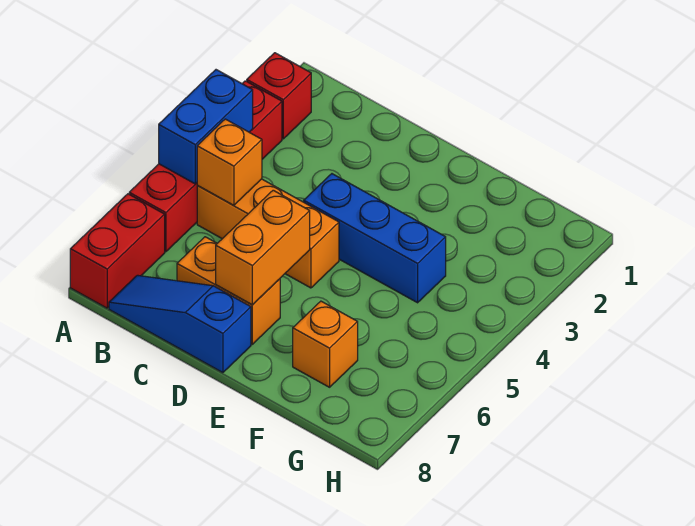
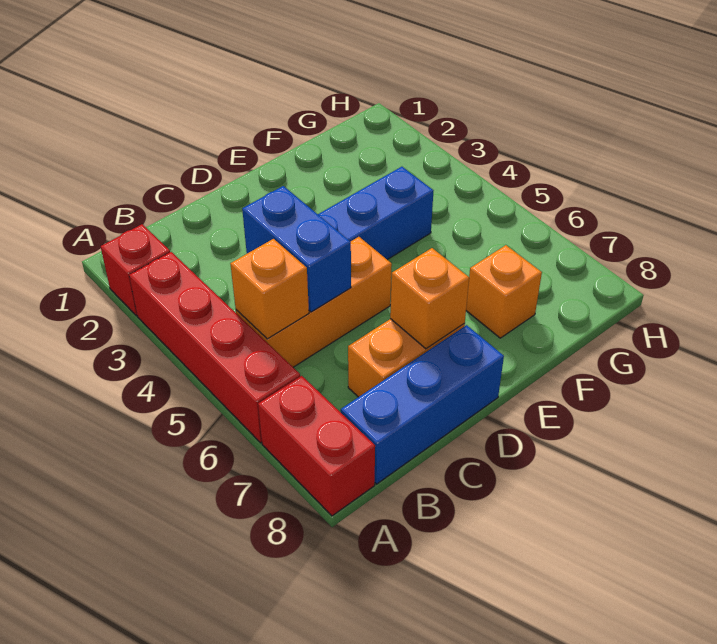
blue brick A4:A5 level 2 -> blue brick C4:C5 level 2
blue slope B8:D8 level 1 top D -> blue brick B8:D8 level 1
orange brick D6:D7 level 2 -> orange brick D7 level 2

